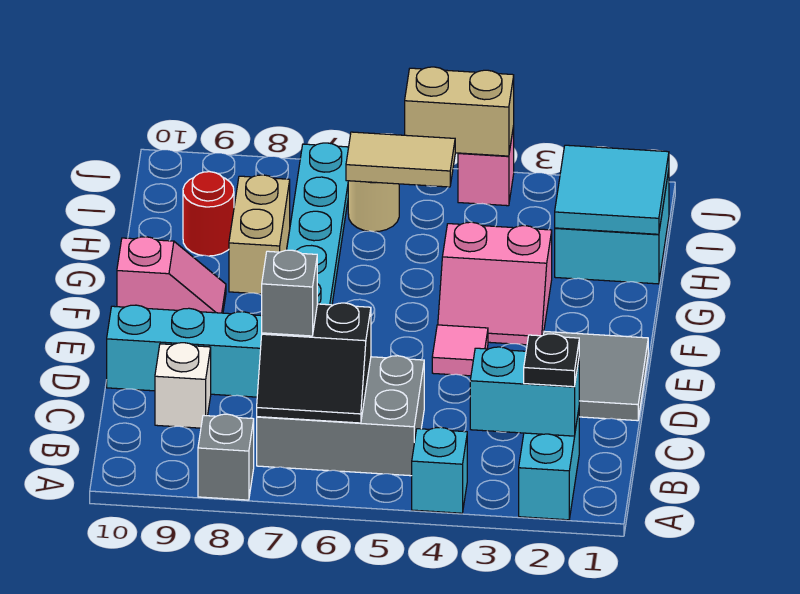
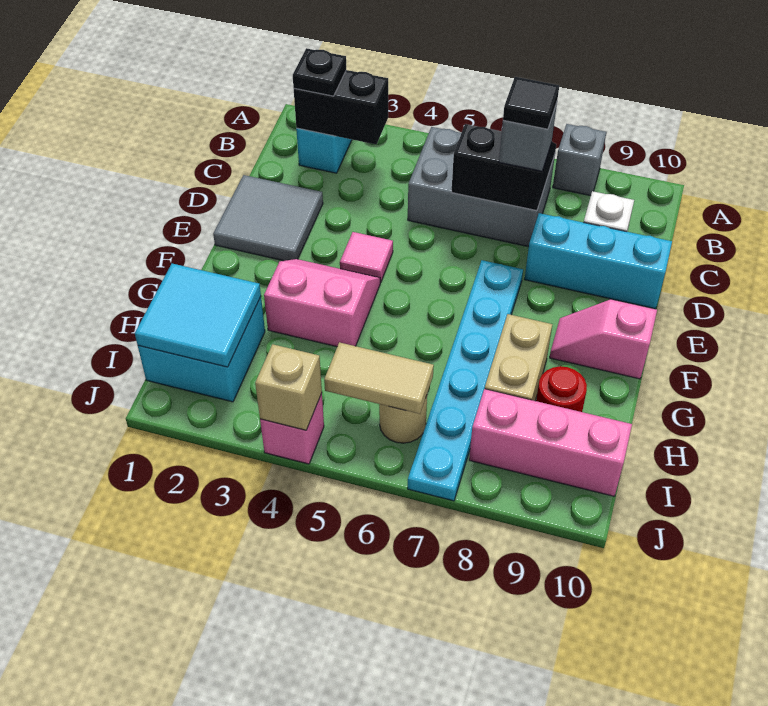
cyan brick A4 level 1 -> none
cyan brick B2:B3 level 2 -> black brick B2:B3 level 2
none -> black tile C7 level 4
none -> pink brick I8:I10 level 1
tan brick J4:J5 level 2 -> tan brick J4 level 2

